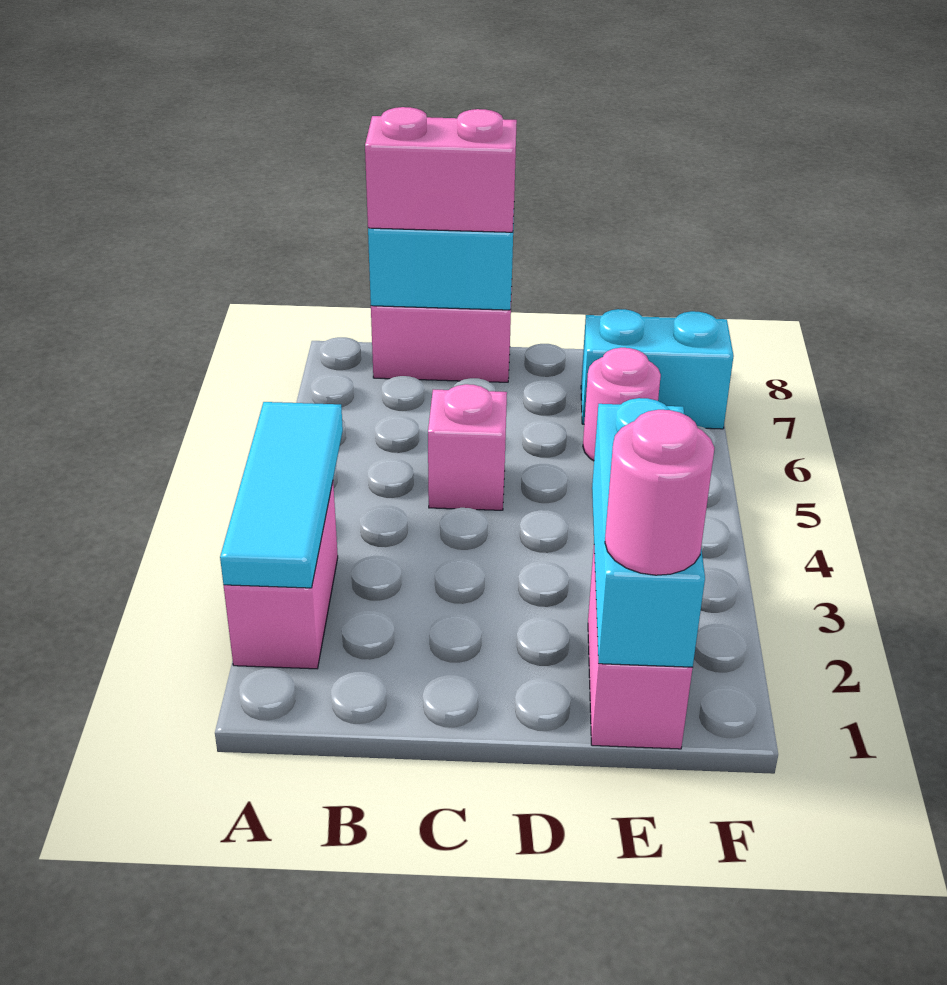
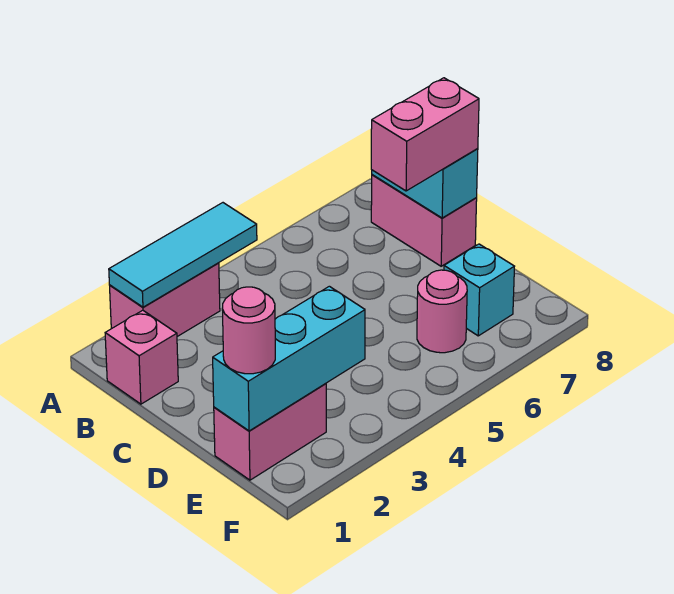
pink brick B8:C8 level 3 -> pink brick C7:C8 level 3
pink brick C5 level 1 -> pink brick B1 level 1
cyan brick E7:F7 level 1 -> cyan brick E7 level 1

